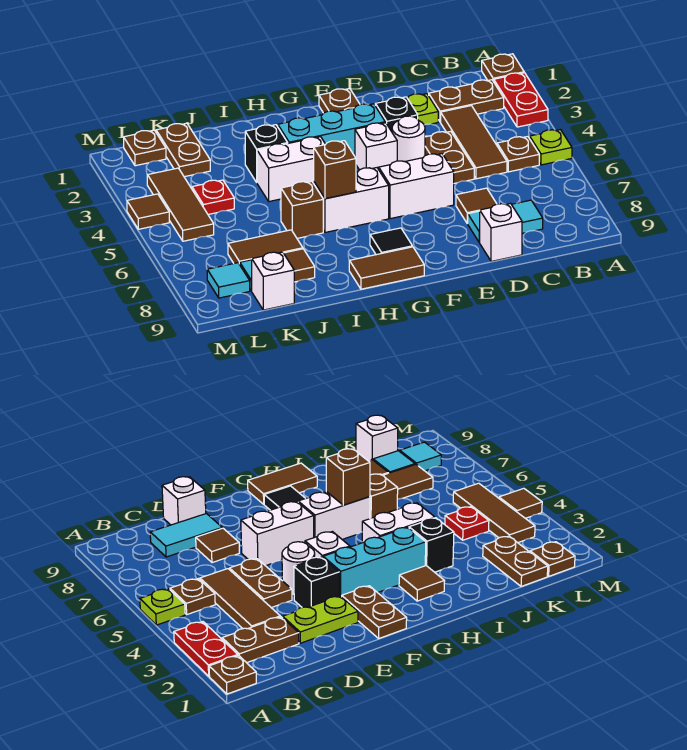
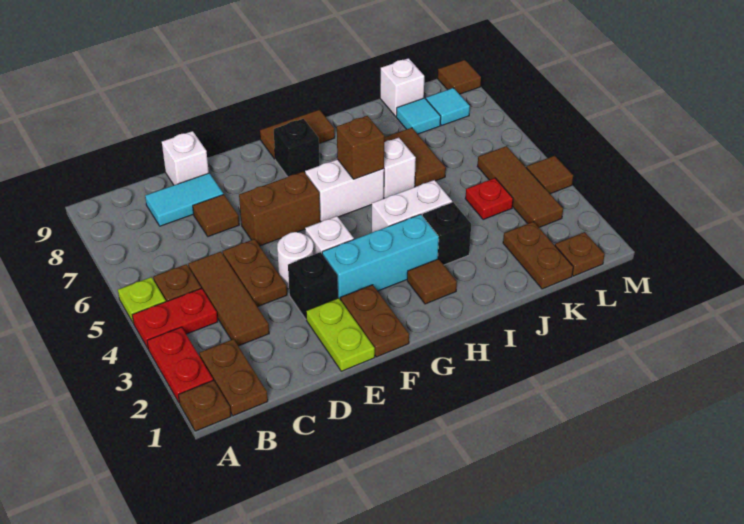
none -> red plate A4:B4 level 1
brown plate B2:C2 level 1 -> brown plate B1:B2 level 1
lime plate D2:E2 level 1 -> lime plate E1:E2 level 1
white brick E6:F6 level 1 -> brown brick E6:F6 level 1
black tile G8 level 1 -> black brick G8 level 1
brown brick I6 level 1 -> white brick I6 level 1
brown tile J7:K7 level 1 -> brown tile J6:J7 level 1
brown tile J8 level 1 -> brown tile M9 level 1

